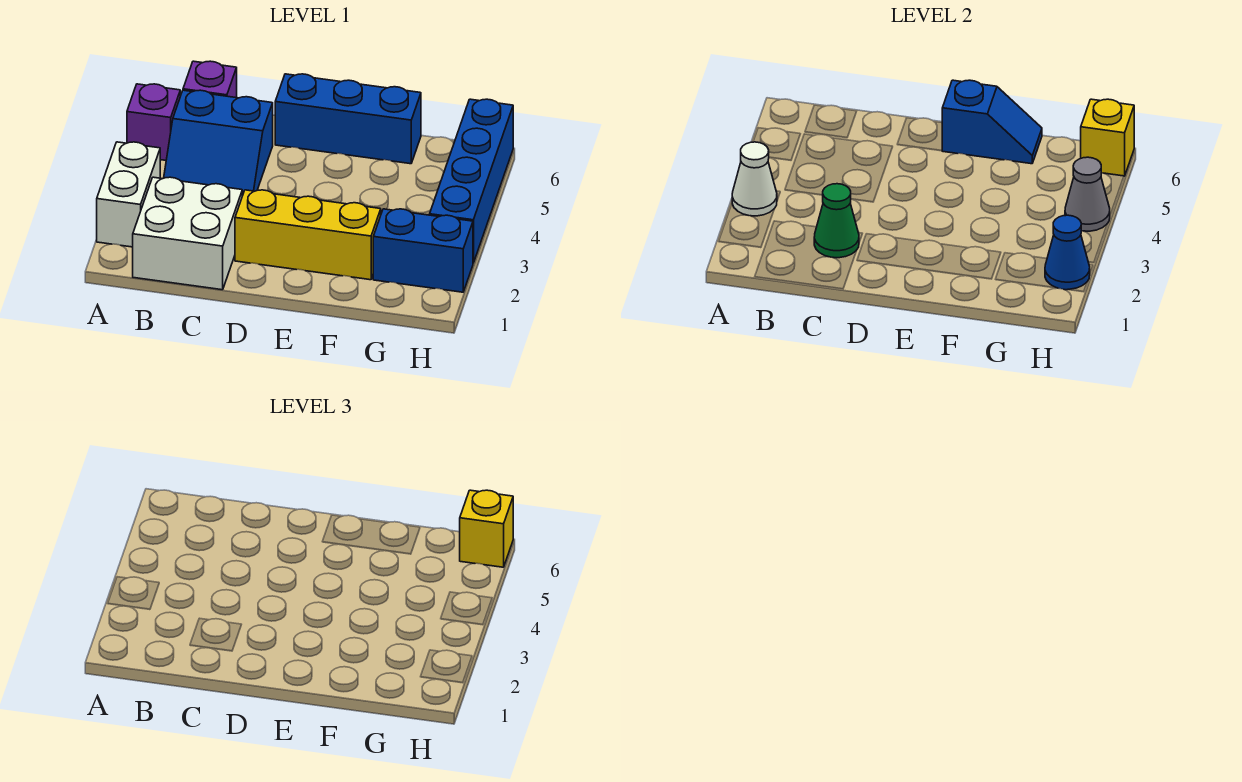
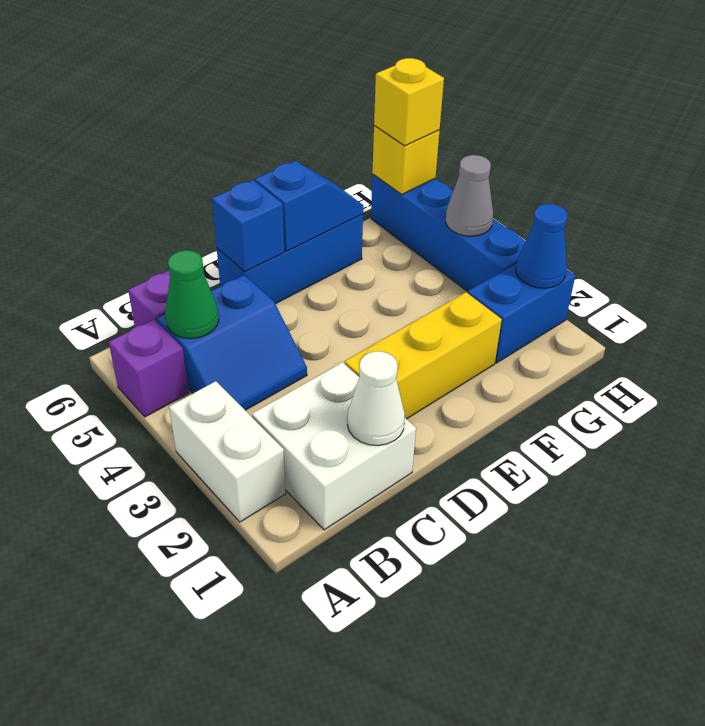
white cone A3 level 2 -> white cone C1 level 2
green cone C2 level 2 -> green cone B5 level 2
none -> blue brick D6 level 2

